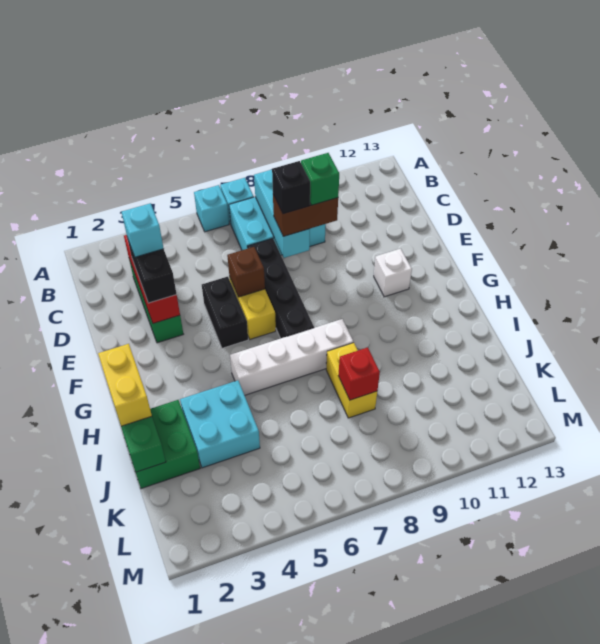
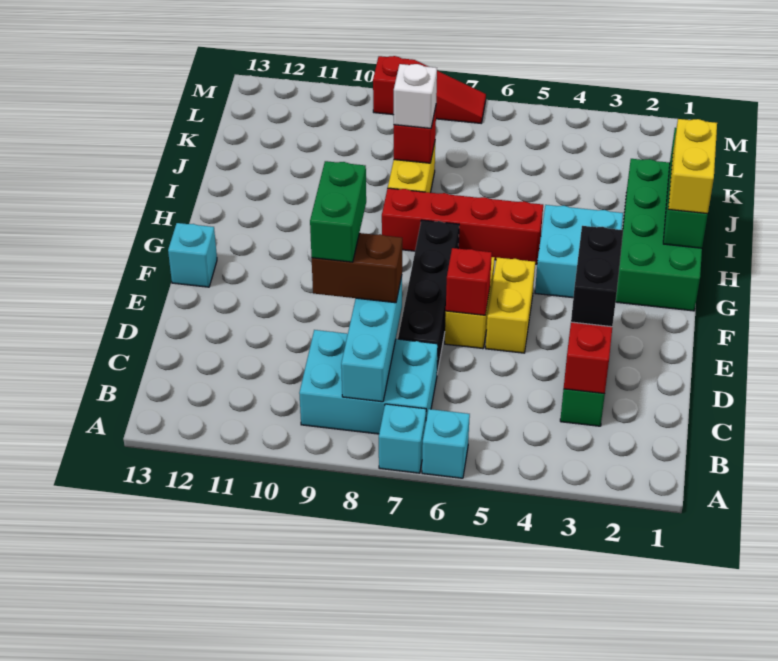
cyan brick D3 level 4 -> cyan brick F13 level 1
black brick D8 level 4 -> none
green brick D9 level 4 -> green brick D9:E9 level 4
black brick E5:F5 level 1 -> yellow brick E5:F5 level 1
brown brick E6 level 2 -> red brick E6 level 2
white brick F11 level 1 -> white brick J8 level 3
white brick H5:H8 level 1 -> red brick H5:H8 level 1
green brick I1:J2 level 1 -> green brick G1:J2 level 1
cyan brick I3:J4 level 1 -> cyan brick G3:H4 level 1
none -> red slope M7:M9 level 1 top 9

